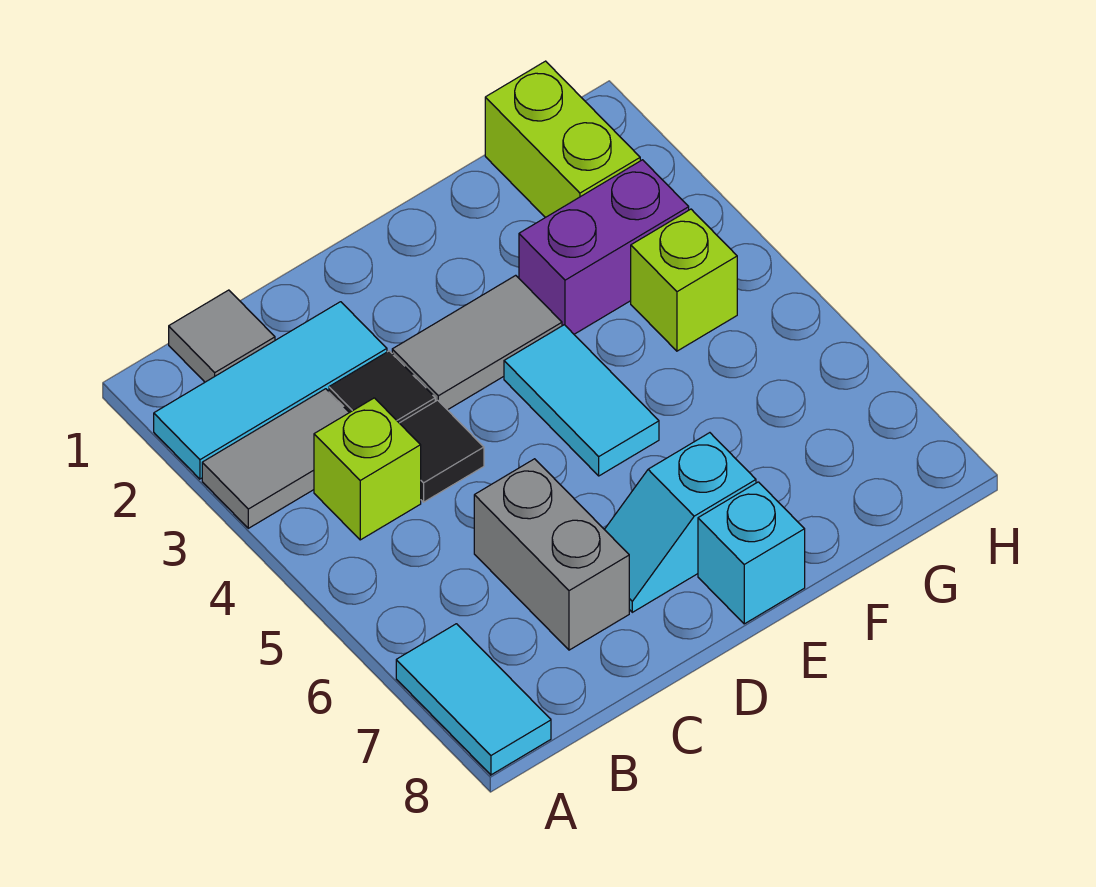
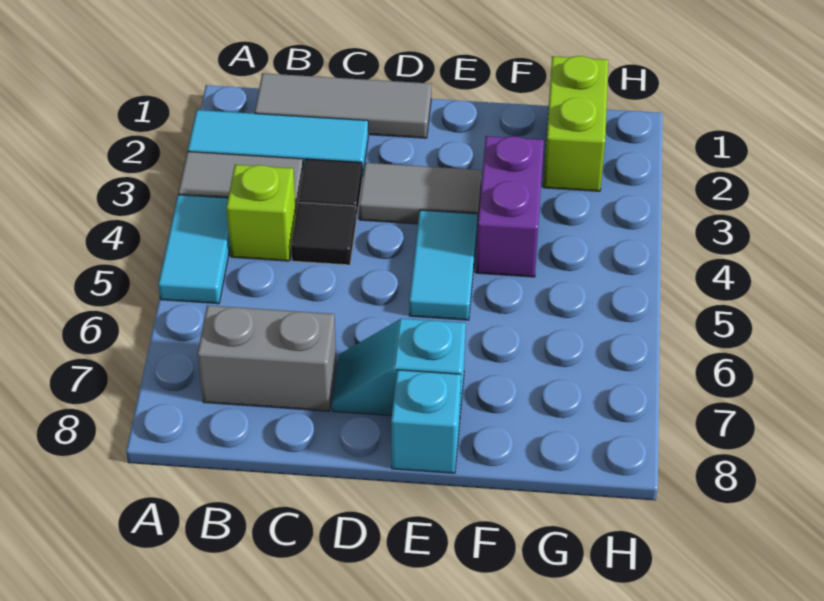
cyan tile A7:A8 level 1 -> cyan tile A4:A5 level 1
grey tile B1 level 1 -> grey tile B1:D1 level 1
grey brick C6:C7 level 1 -> grey brick B7:C7 level 1
purple brick F3:G3 level 1 -> purple brick F3:F4 level 1
lime brick G4 level 1 -> none

